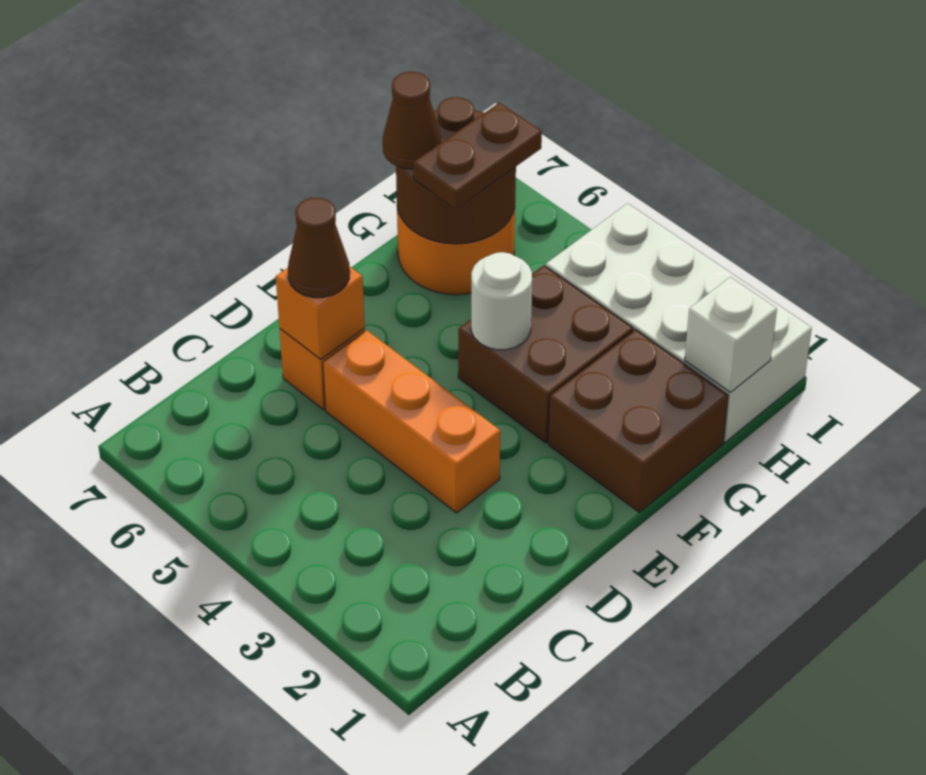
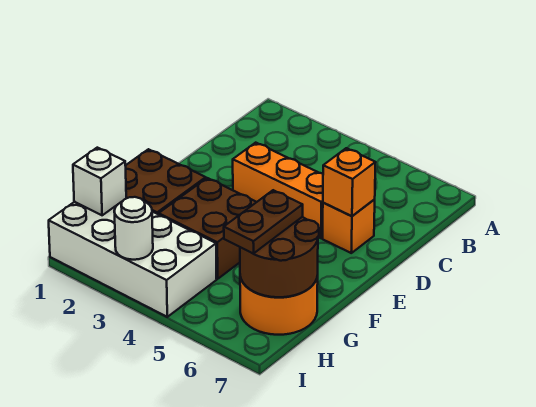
brown cone D6 level 3 -> none
white round brick F4 level 2 -> white round brick I3 level 2
brown cone G7 level 3 -> none

